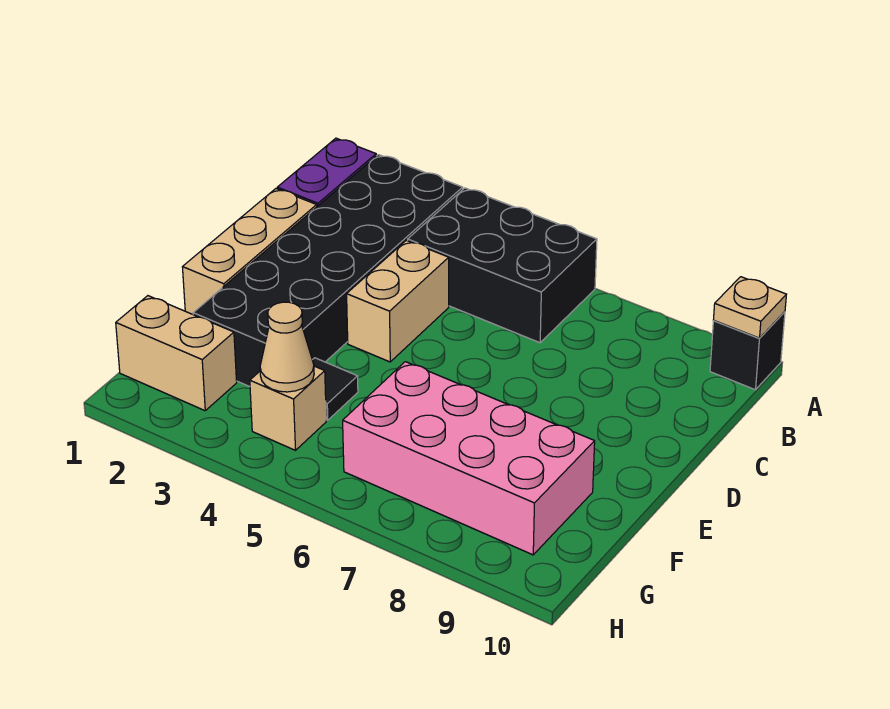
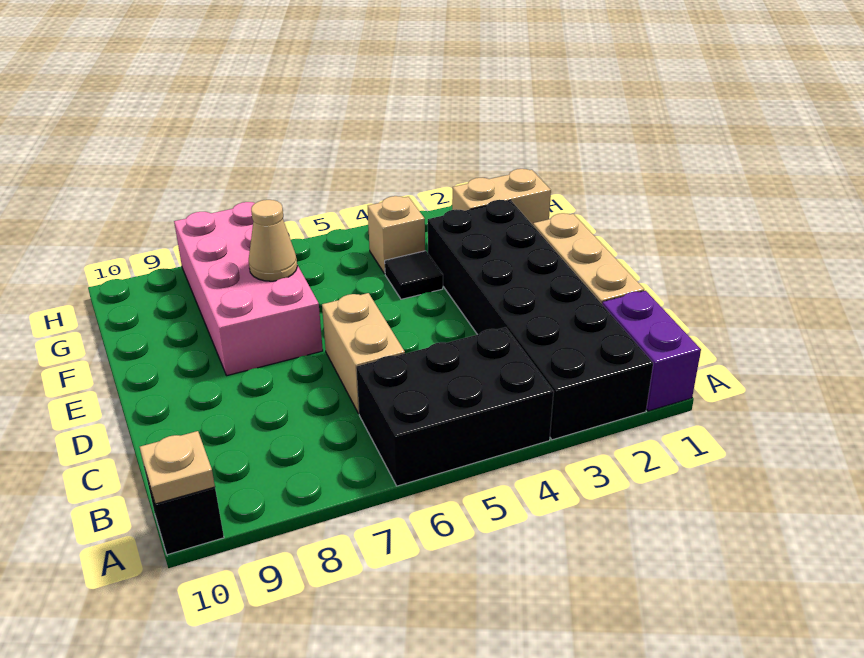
tan brick C4:D4 level 1 -> tan brick C6:D6 level 1
pink brick F6:G9 level 1 -> pink brick E7:H8 level 1
tan cone G4 level 2 -> tan cone F7 level 2

